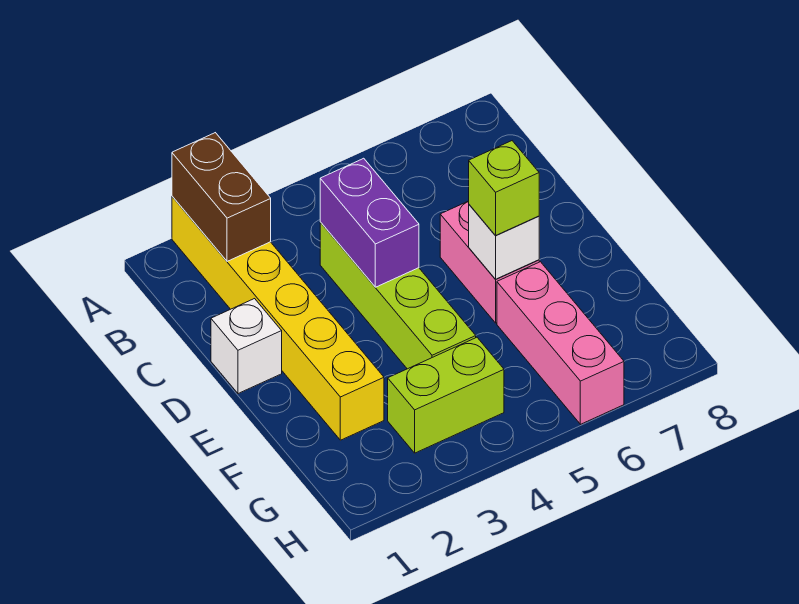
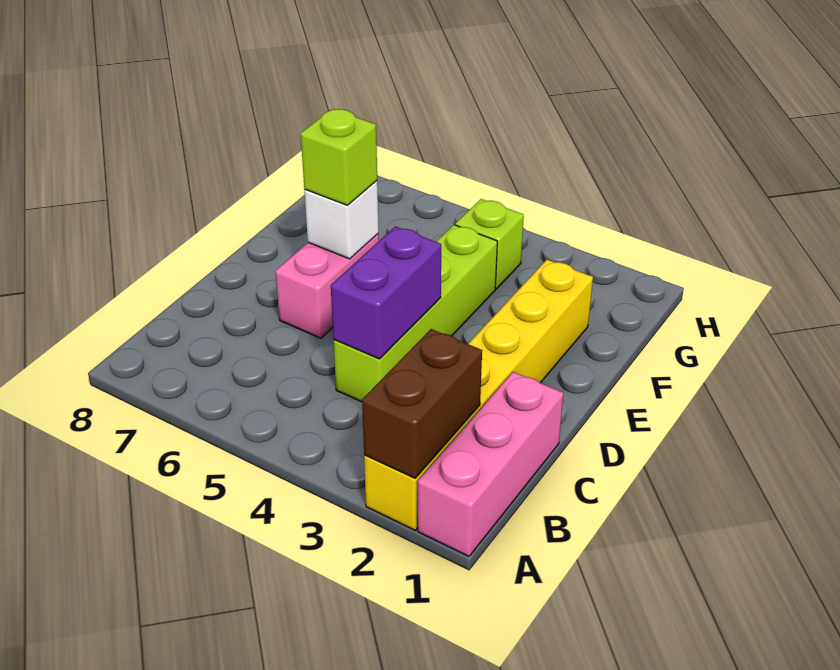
white brick D1 level 1 -> none
pink brick F6:H6 level 1 -> pink brick A1:C1 level 1
lime brick G3:G4 level 1 -> lime brick G4 level 1

